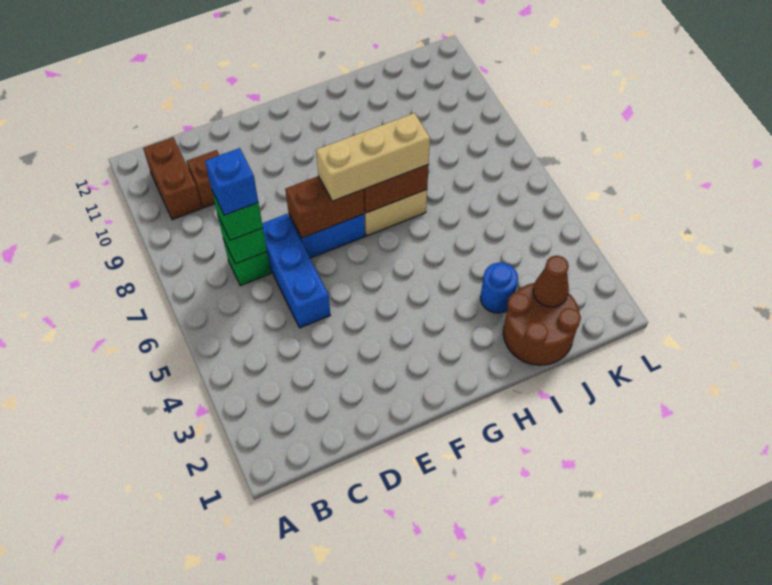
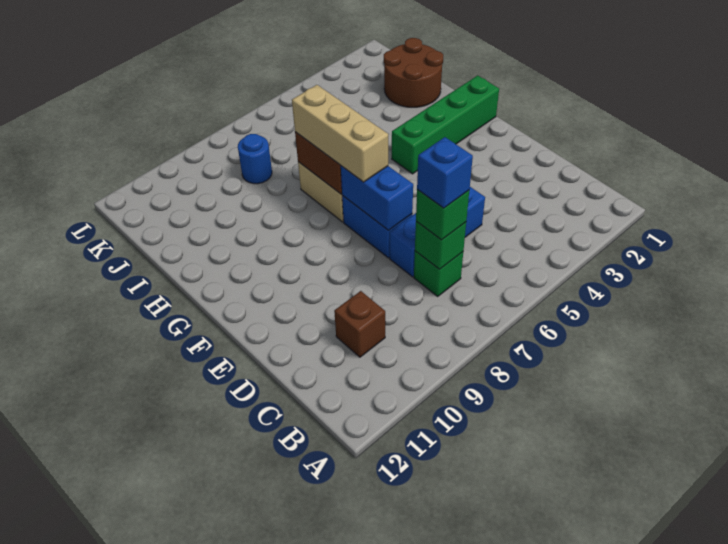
brown brick B10:B11 level 1 -> none
brown brick E7:F7 level 2 -> blue brick E7:F7 level 2
none -> green brick G1:G4 level 1
blue round brick I3 level 1 -> blue round brick J8 level 1
brown cone J2 level 2 -> none

